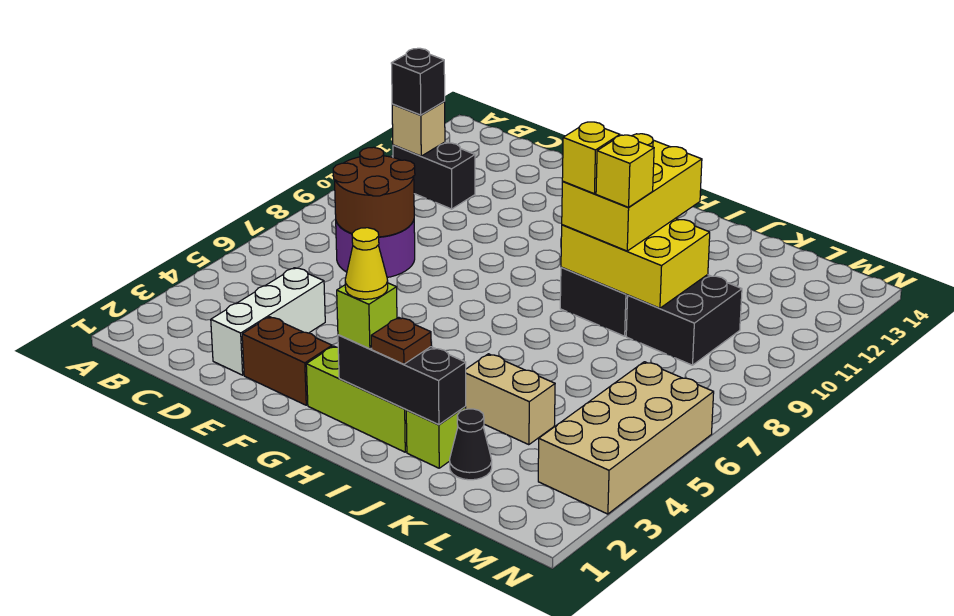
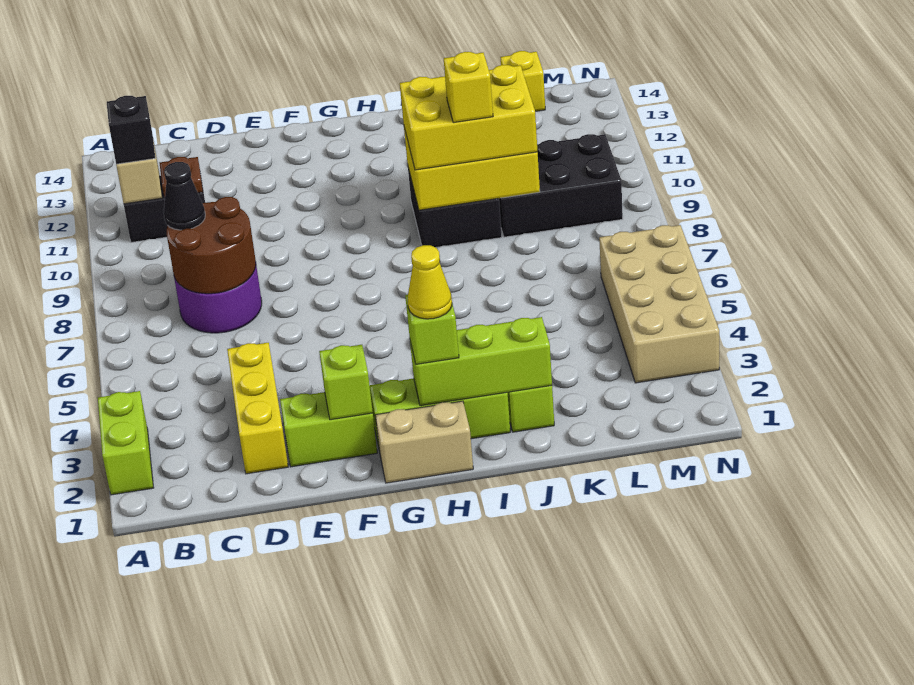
none -> lime brick A2:A3 level 1
white brick D2:D4 level 1 -> yellow brick D2:D4 level 1
brown brick E2:F2 level 1 -> lime brick E2:F2 level 1
none -> lime brick F2 level 2
black brick H2:J2 level 2 -> lime brick H2:J2 level 2
brown plate I2 level 3 -> brown plate C11 level 2
yellow brick I9:J11 level 3 -> yellow brick I9:K10 level 3
yellow brick I9 level 4 -> yellow brick L14 level 1
tan brick J4:K4 level 1 -> tan brick G1:H1 level 1
black cone K2 level 1 -> black cone C8 level 3
black brick K9:L10 level 1 -> black brick K9:M10 level 1

